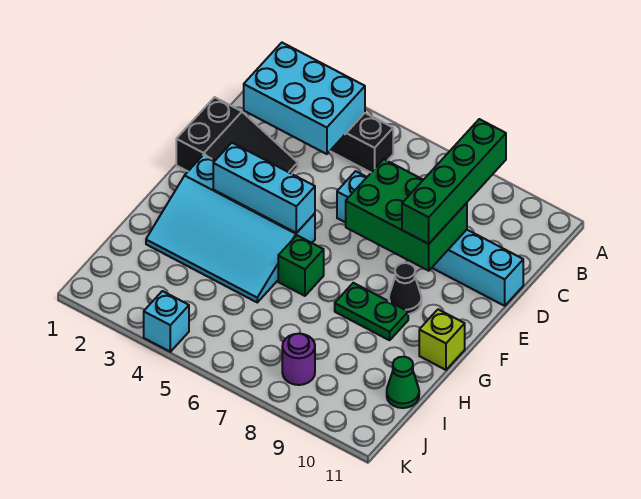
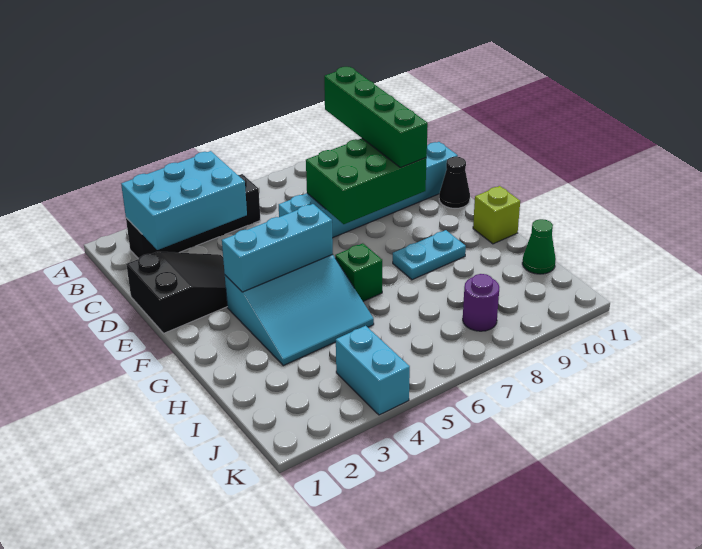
cyan slope F2:H5 level 1 top F -> cyan slope F3:H5 level 1 top F
black cone F9 level 1 -> black cone E11 level 1
green plate G8:G9 level 1 -> cyan plate G8:G9 level 1
cyan brick K4 level 1 -> cyan brick J4:K4 level 1

